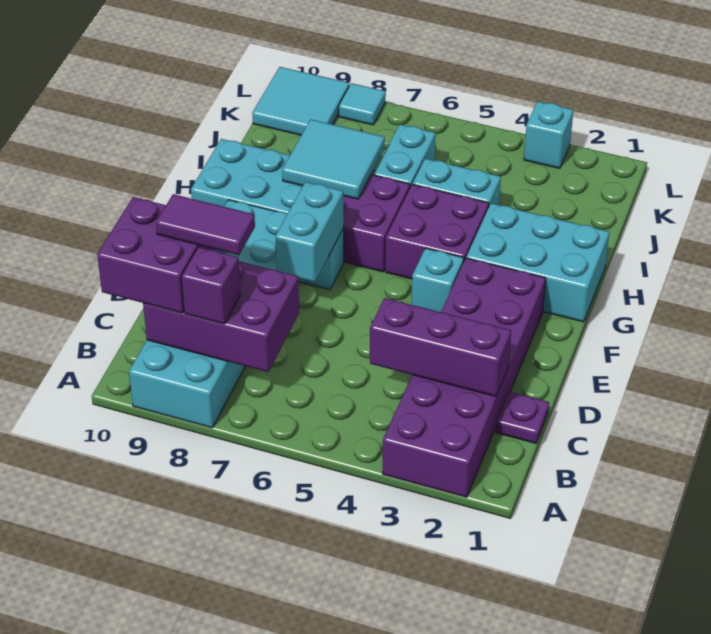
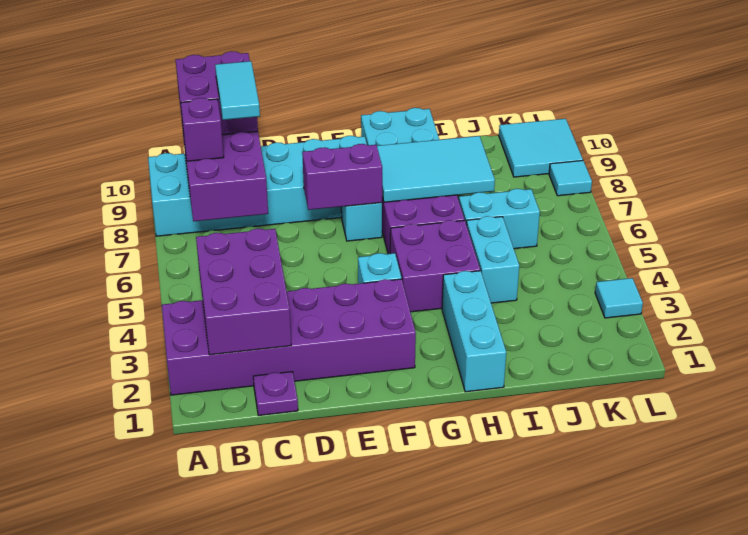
purple brick C2:C4 level 2 -> purple brick B2:C4 level 2
purple tile C8:C9 level 4 -> cyan tile C8:C9 level 4
cyan brick E7:F7 level 2 -> purple brick E7:F7 level 2
cyan brick G1:H3 level 1 -> cyan brick H1:H3 level 1
cyan tile H7:I8 level 2 -> cyan tile G7:I8 level 2
cyan brick L3 level 1 -> cyan tile L3 level 1

